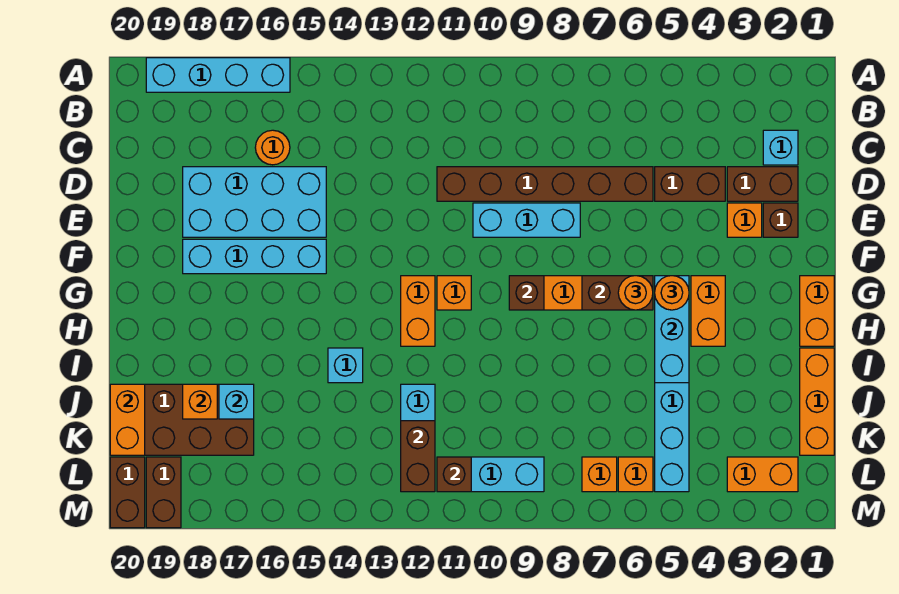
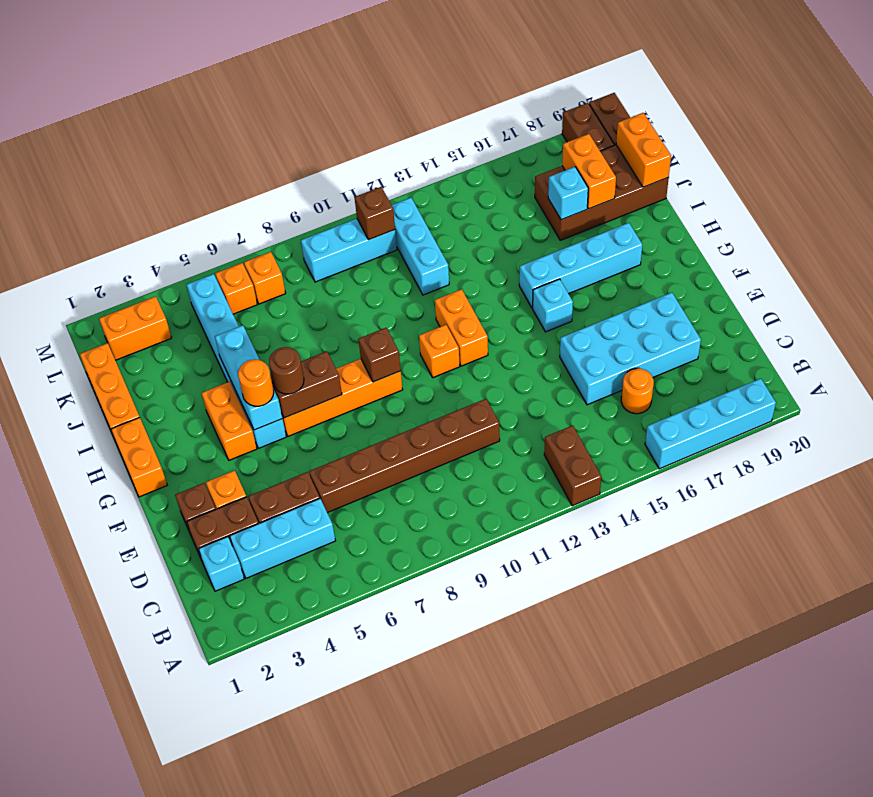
cyan brick E8:E10 level 1 -> cyan brick C3:C5 level 1
cyan brick F15:F18 level 1 -> cyan brick H15:H18 level 1
orange round brick G6 level 3 -> brown round brick G6 level 3
cyan brick I14 level 1 -> cyan brick G15 level 1
orange brick J18 level 2 -> orange brick J18:K18 level 2
brown brick K12:L12 level 2 -> brown brick A13:B13 level 1

